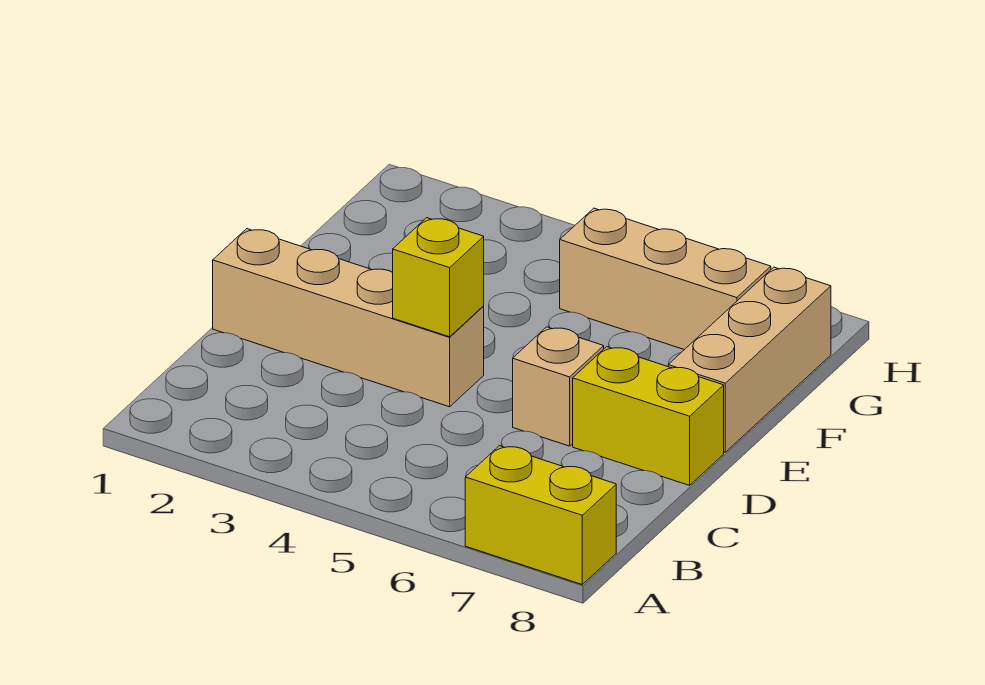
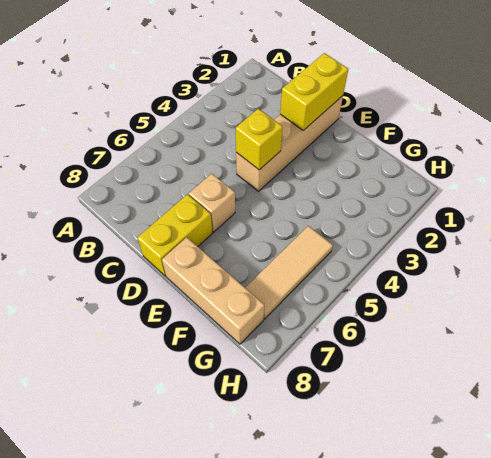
yellow brick A7:A8 level 1 -> yellow brick D1:D2 level 2
tan brick G5:G7 level 1 -> tan tile G5:G7 level 1

